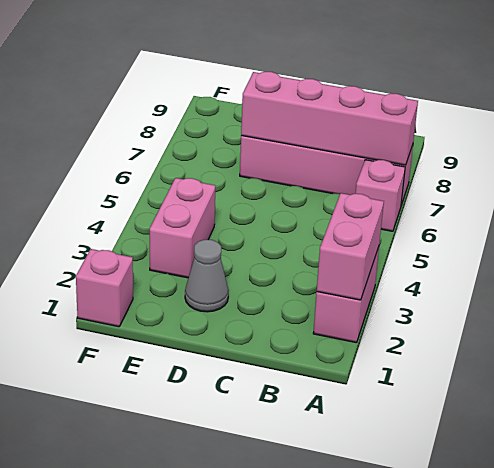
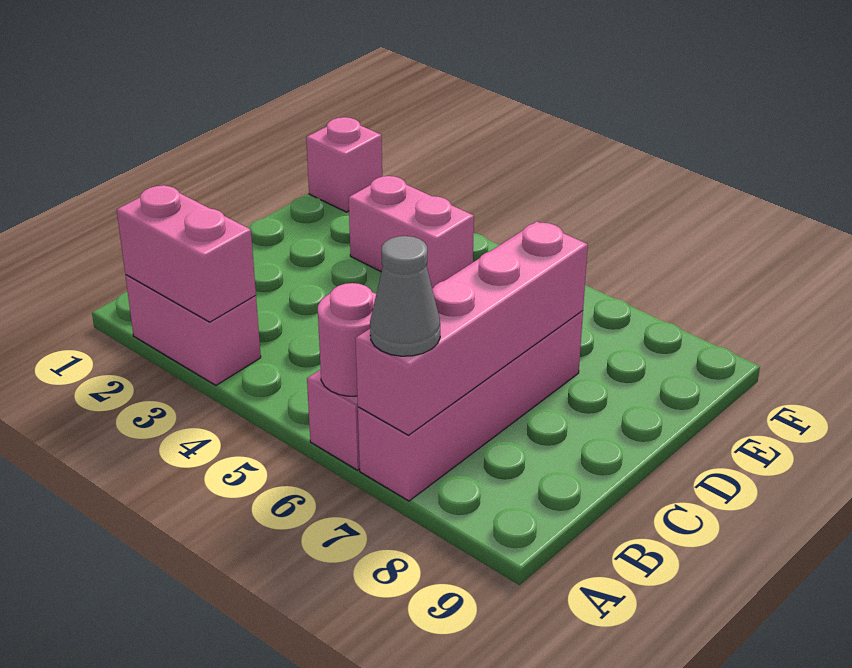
none -> pink round brick A6 level 2
grey cone D2 level 1 -> grey cone A7 level 3

